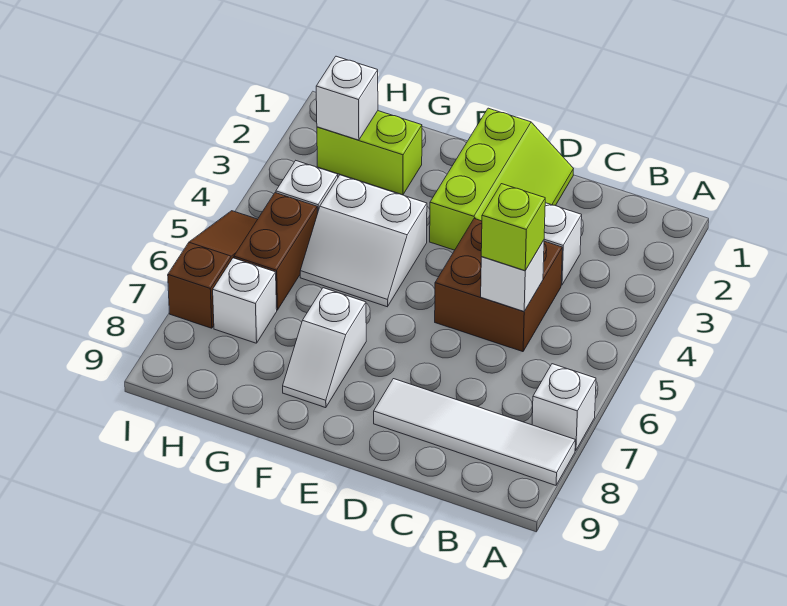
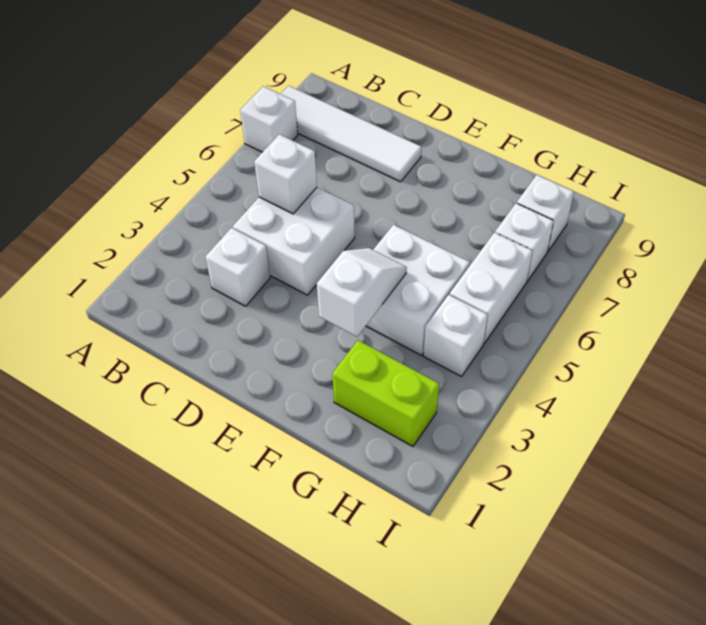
brown brick C4:D5 level 1 -> white brick C4:D5 level 1
lime brick C5 level 3 -> none
lime slope D1:E3 level 1 top E -> none
white slope F4:G5 level 1 top 4 -> white brick F4:G5 level 1
white slope F7:F8 level 1 top 7 -> white slope F3:F4 level 2 top 3
white brick H2 level 2 -> white brick H8 level 1
brown brick H5:H6 level 1 -> white brick H5:H6 level 1
brown slope I5:I7 level 1 top 7 -> none

